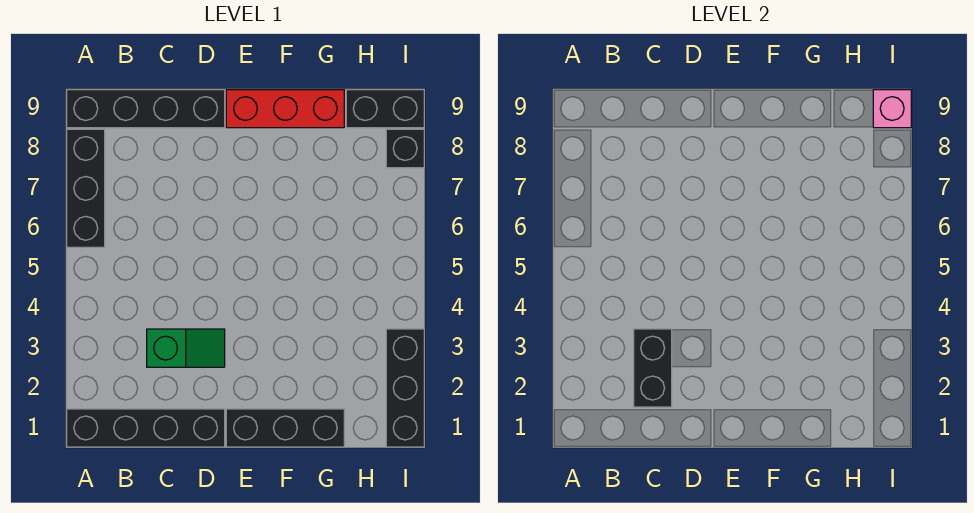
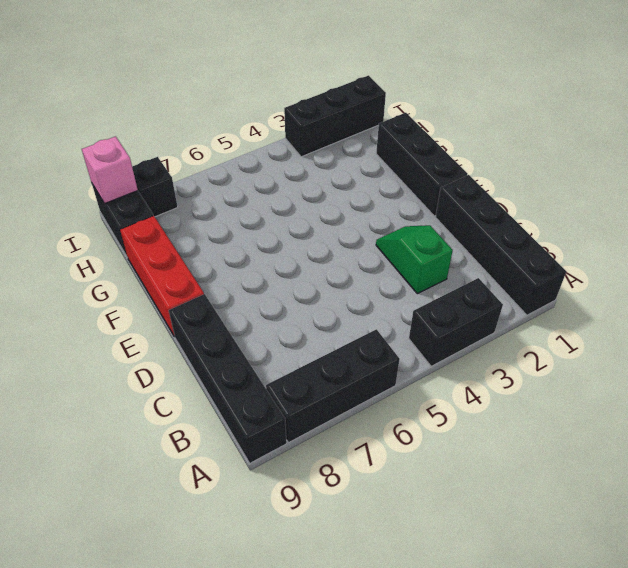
black brick C2:C3 level 2 -> black brick A3:A4 level 1

